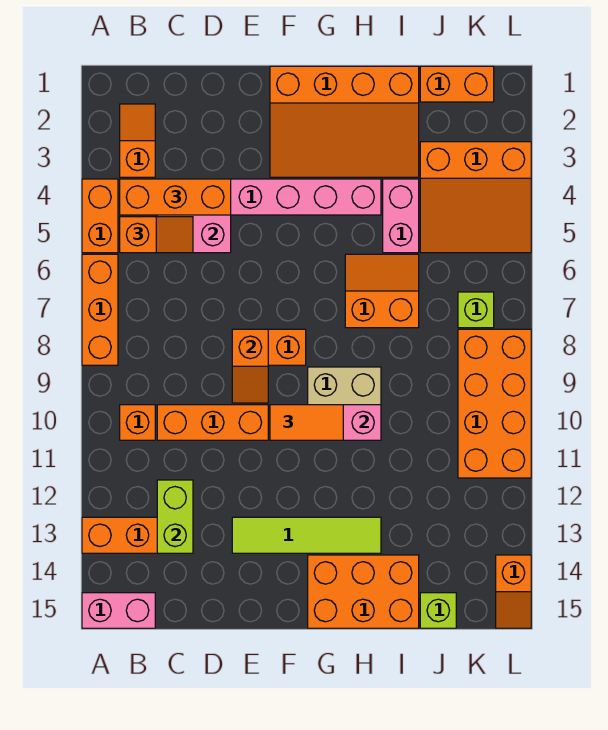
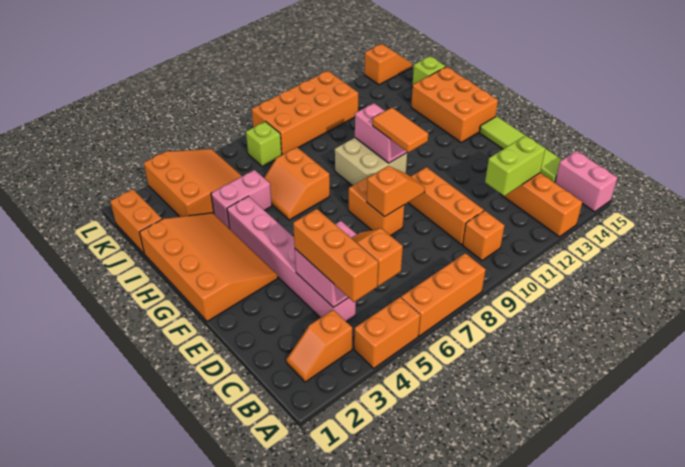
lime tile E13:H13 level 1 -> lime tile C15:F15 level 1

